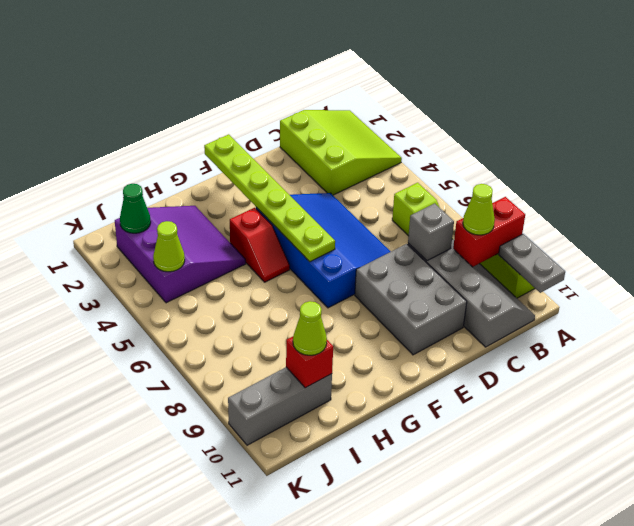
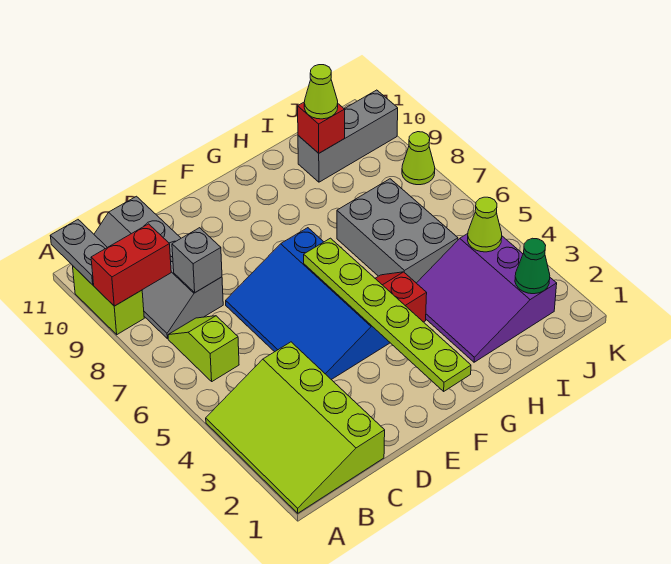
lime slope A1:C3 level 1 top C -> lime slope A1:C4 level 1 top C
lime cone B9 level 3 -> lime cone K8 level 1
grey brick D8:E10 level 1 -> grey brick H5:I7 level 1

